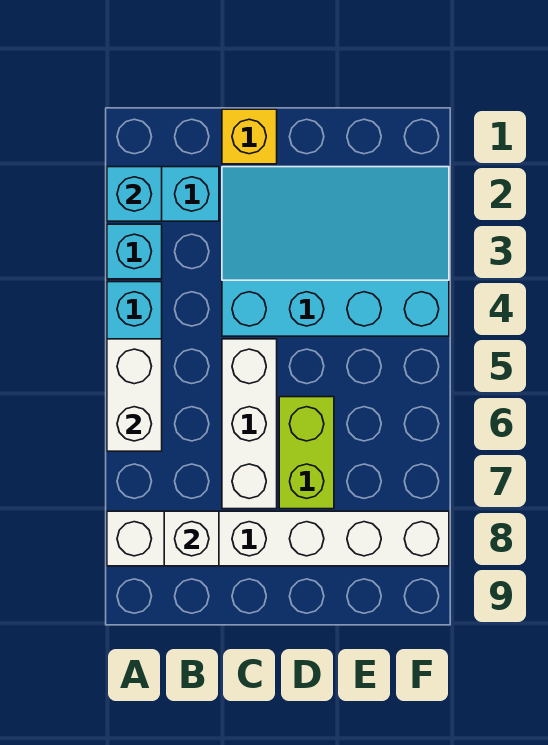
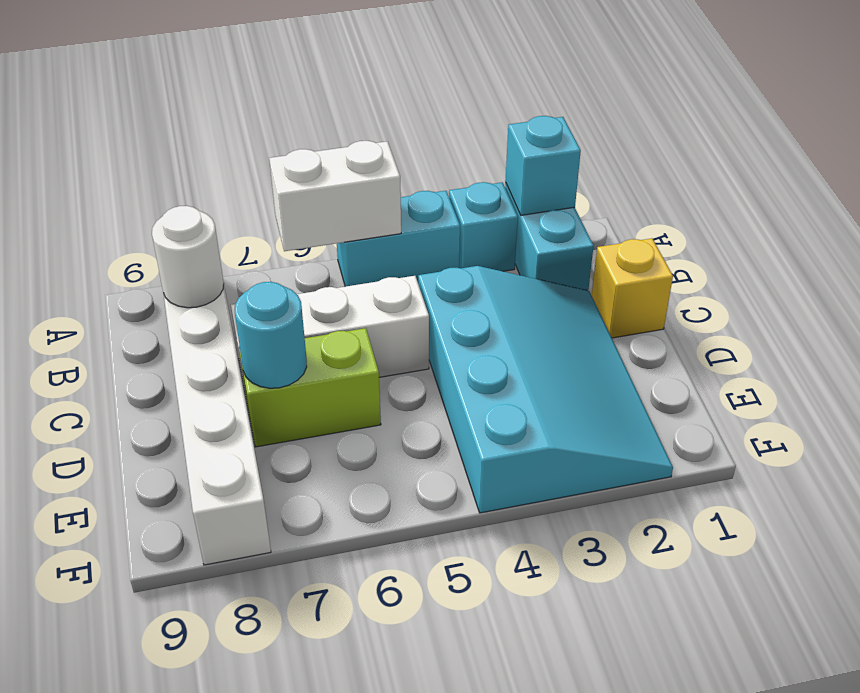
white brick B8 level 2 -> white round brick B8 level 2
none -> cyan round brick D7 level 2

